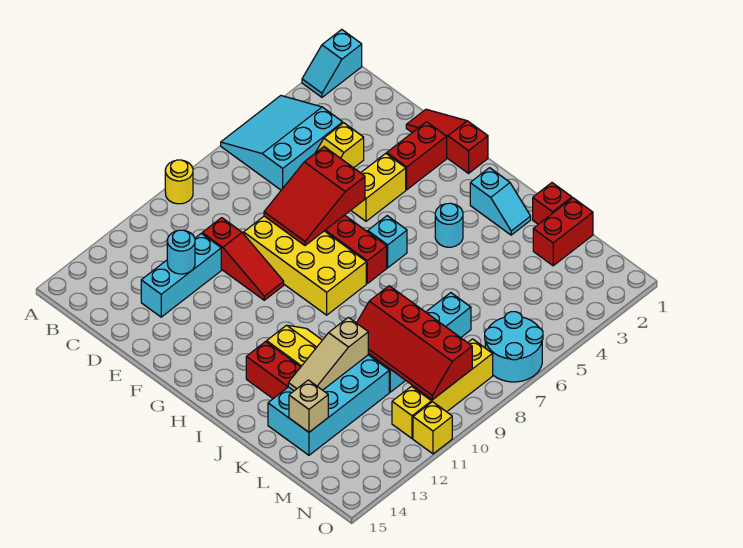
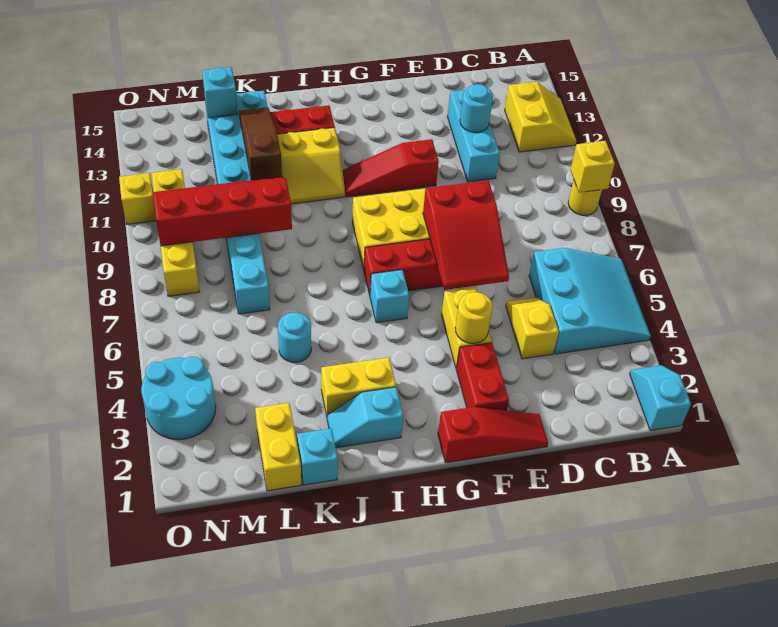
none -> yellow brick A9 level 2
none -> yellow slope A12:B13 level 1 top B
red slope D10:F10 level 1 top D -> red slope F11:H11 level 1 top F
red slope E6:F8 level 2 top 6 -> red slope E6:F8 level 2 top 8
none -> yellow round brick F4 level 2
none -> yellow brick I3:J3 level 1
cyan round brick I4 level 1 -> cyan round brick K5 level 1
red brick K1 level 1 -> cyan brick K1 level 1
tan slope K11:K13 level 2 top 11 -> brown slope K11:K13 level 2 top 11
red brick L1:L2 level 1 -> yellow brick L1:L2 level 1
tan brick L14 level 2 -> cyan brick L14 level 2
cyan round brick N6:O7 level 1 -> cyan round brick N3:O4 level 1

